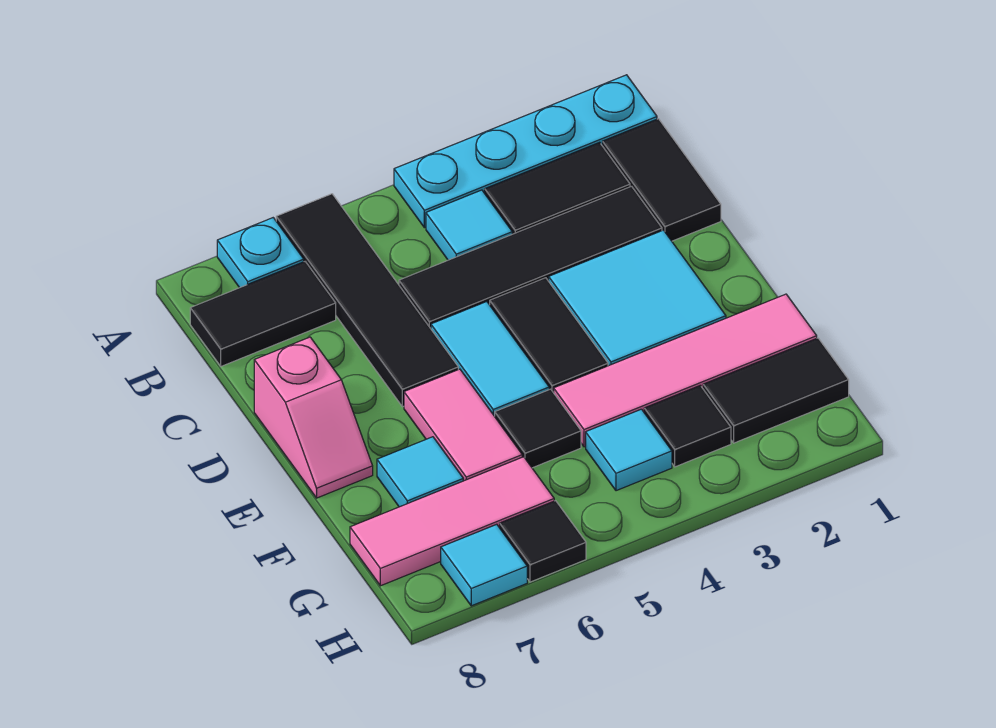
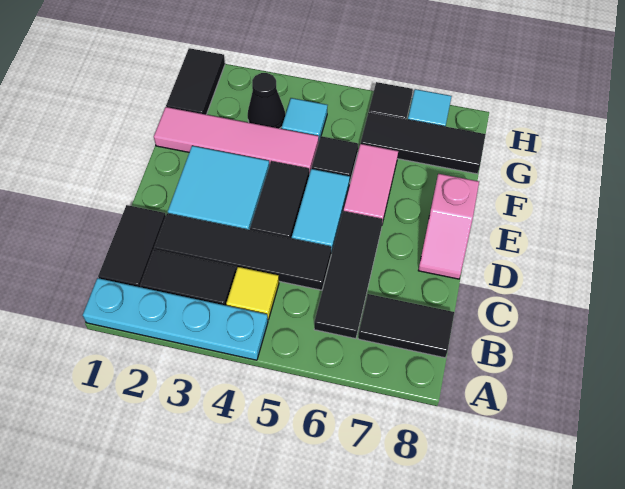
black tile A6:D6 level 1 -> black tile B6:D6 level 1
cyan plate A7 level 1 -> none
cyan tile B4 level 1 -> yellow tile B4 level 1
pink slope D8:E8 level 1 top D -> pink slope D8:E8 level 1 top E
cyan tile F7 level 1 -> none
black tile G1:G2 level 1 -> black tile G1:H1 level 1
black tile G3 level 1 -> black cone G3 level 1
pink tile G6:G8 level 1 -> black tile G6:G8 level 1

